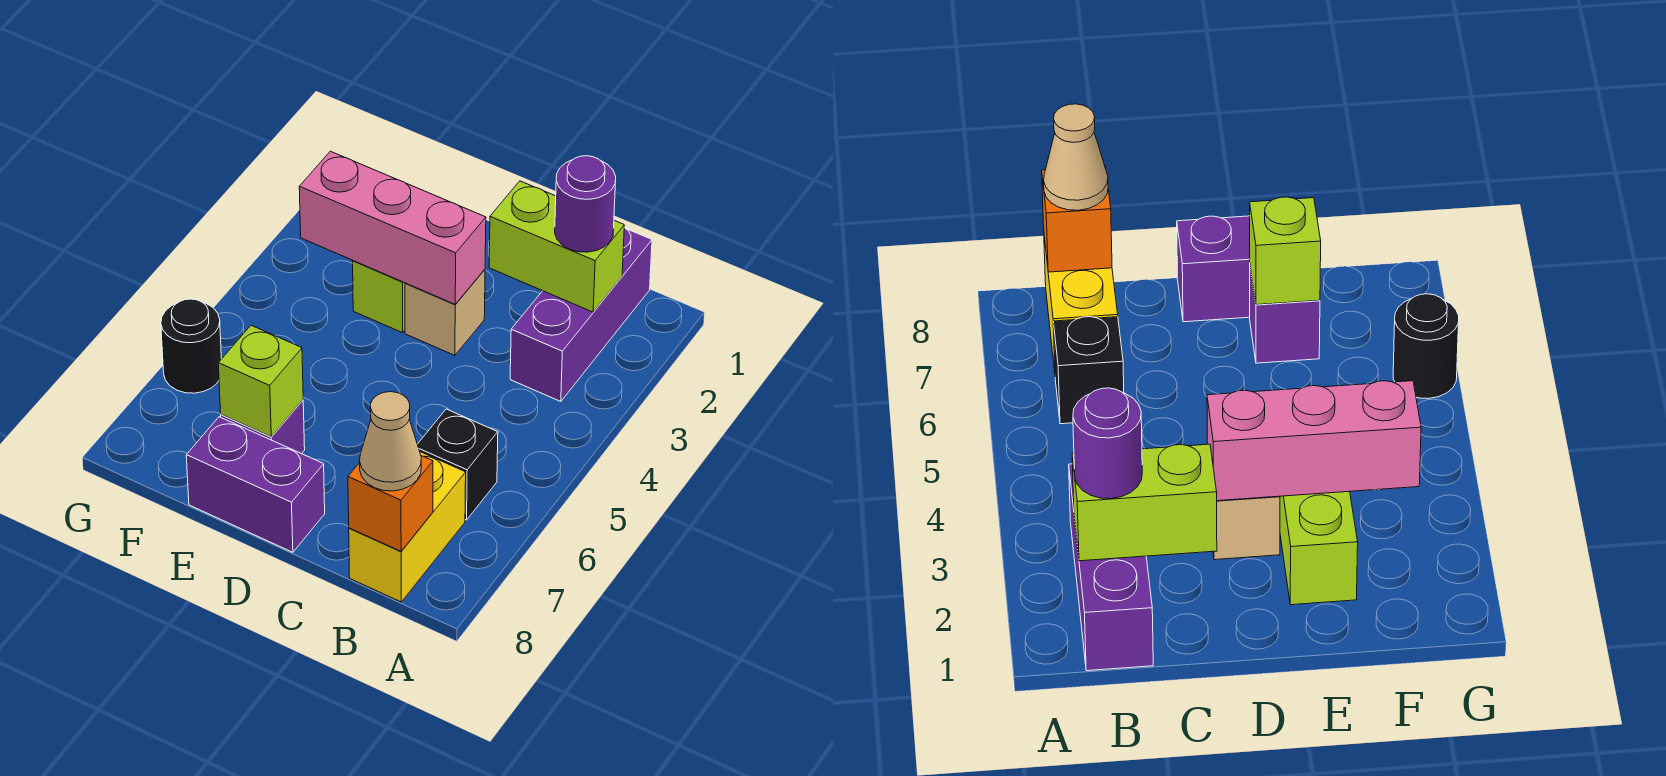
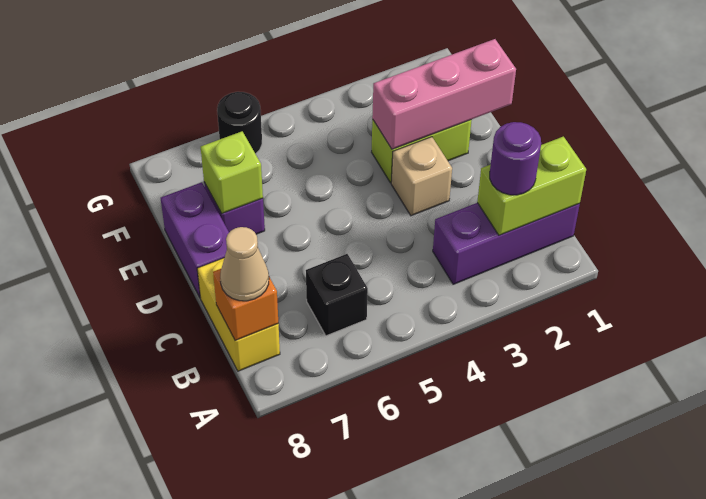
lime brick B2:C2 level 2 -> lime brick B1:B2 level 2
yellow brick B7:B8 level 1 -> yellow brick B8:C8 level 1
pink brick D3:F3 level 2 -> pink brick E1:E3 level 2

